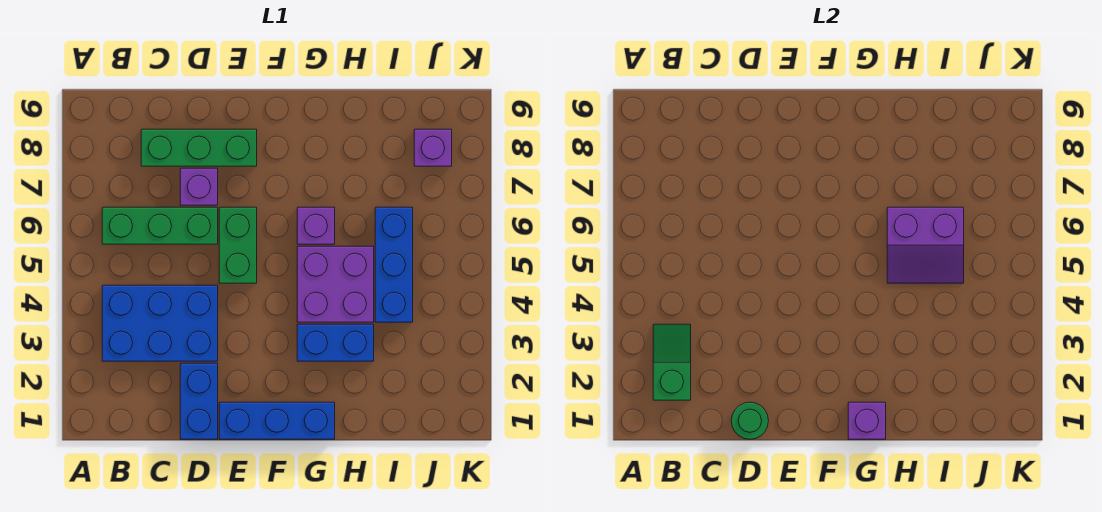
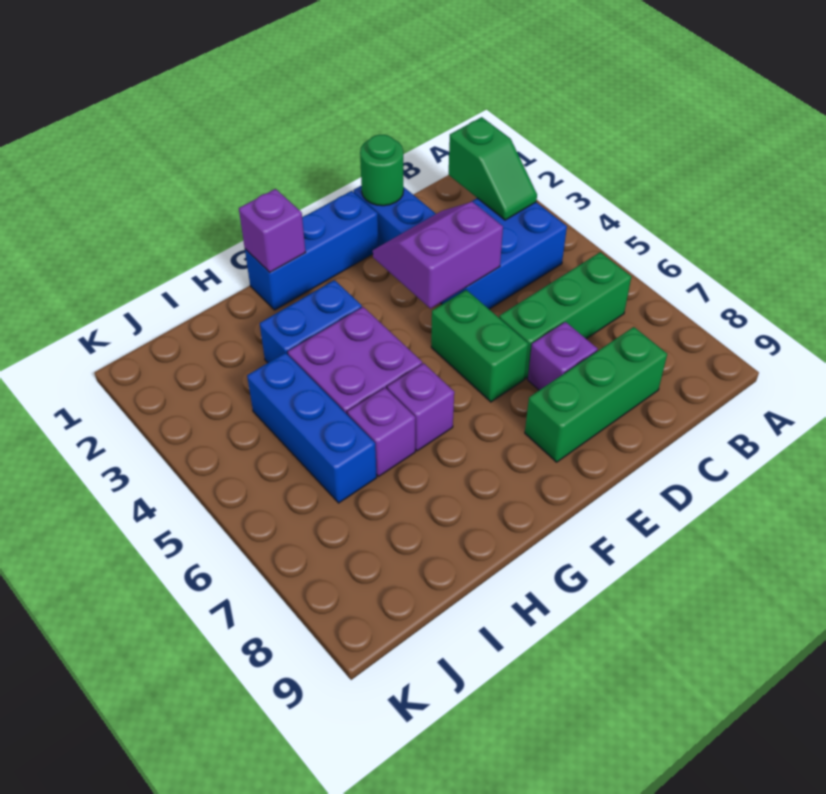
purple slope H5:I6 level 2 top 6 -> purple slope D3:E4 level 2 top 4
purple brick J8 level 1 -> purple brick H6 level 1

